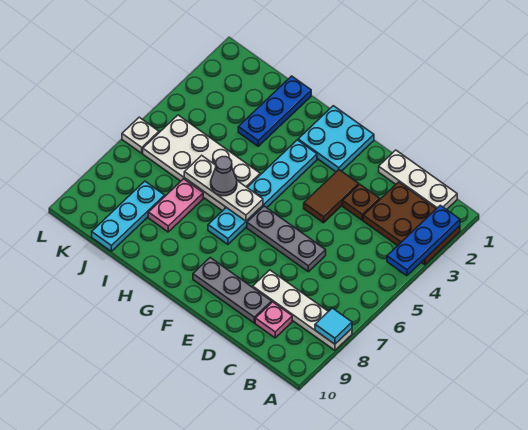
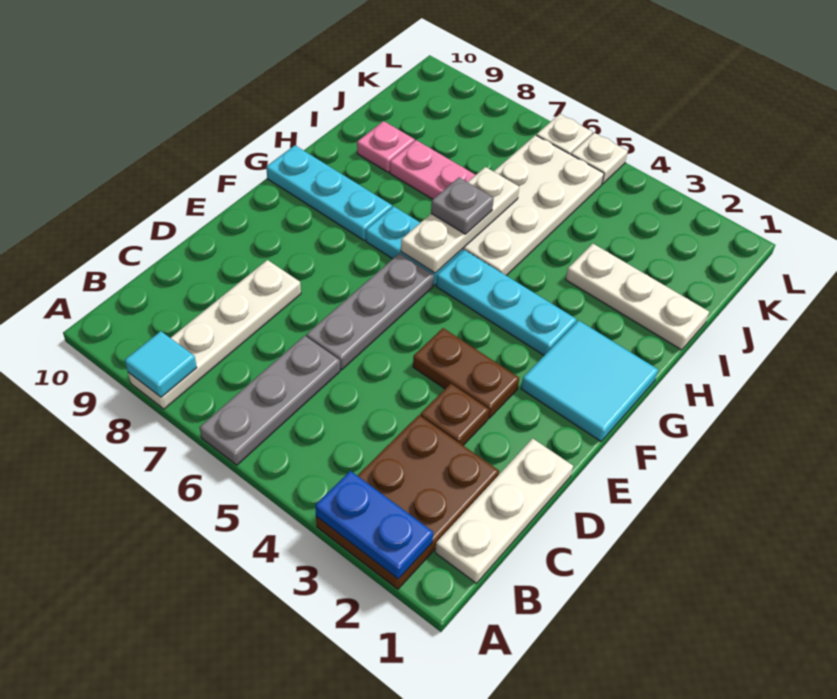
blue plate A2:A4 level 2 -> blue plate A2:A3 level 2
pink plate C9 level 1 -> pink plate I9 level 1
grey plate D9:F9 level 1 -> grey plate A6:C6 level 1
brown tile E3:E4 level 1 -> brown plate E3:E4 level 1
cyan plate F1:G2 level 1 -> cyan tile F1:G2 level 1
grey cone H6 level 3 -> grey plate H6 level 3
blue plate I1:I3 level 1 -> white plate I1:I3 level 1
cyan plate J8:J10 level 1 -> cyan plate G8:G10 level 1
none -> white plate L5 level 1

